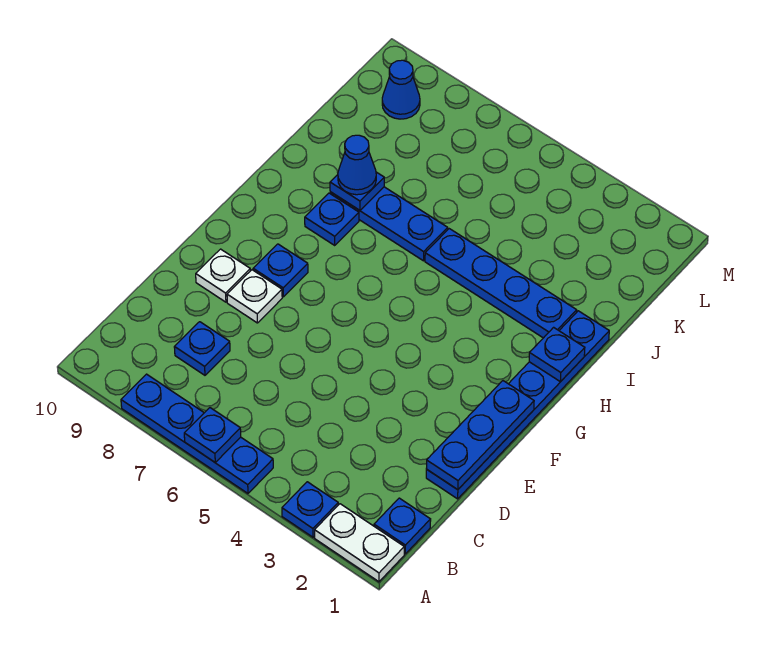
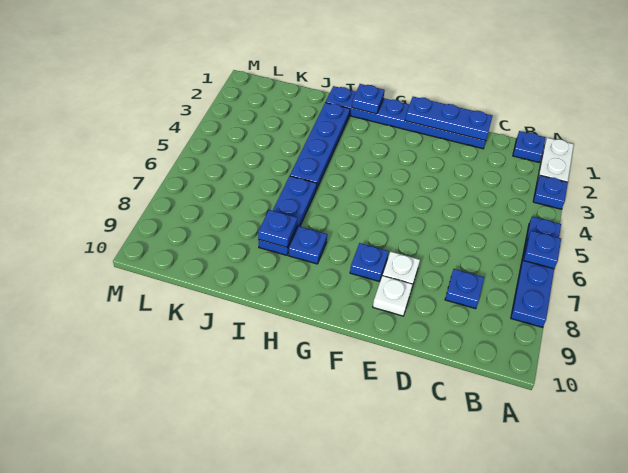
blue cone I8 level 3 -> none
blue cone L9 level 1 -> none

